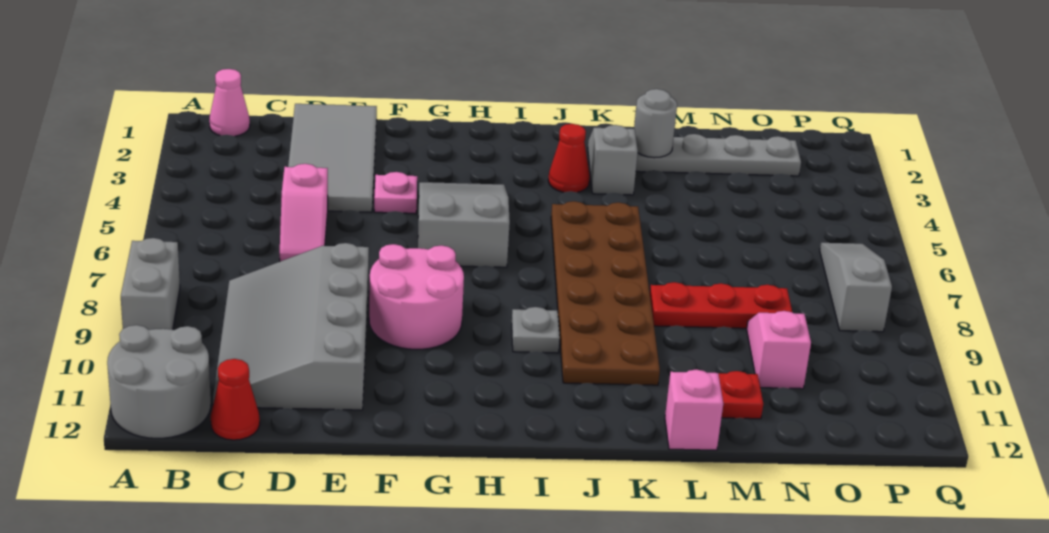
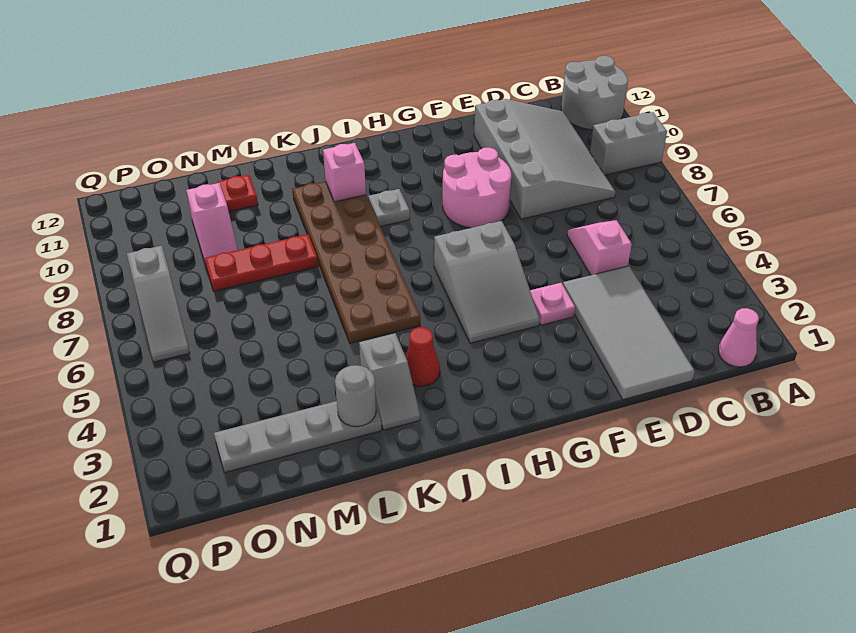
grey brick A8:A9 level 1 -> grey brick A9:B9 level 1
red cone C12 level 1 -> none
pink brick L12 level 1 -> pink brick J10 level 2

